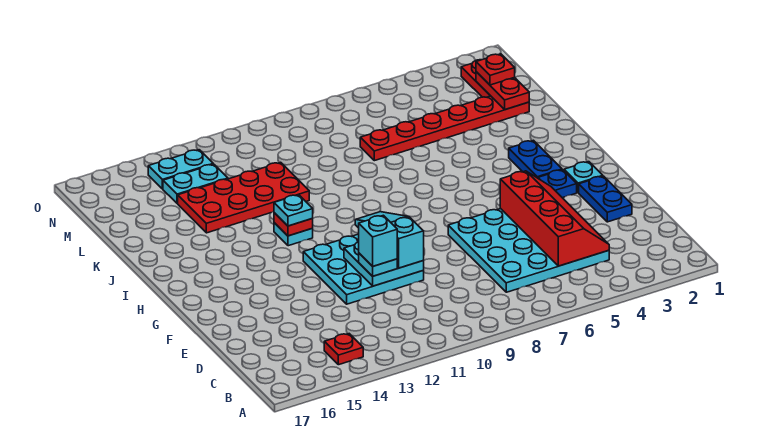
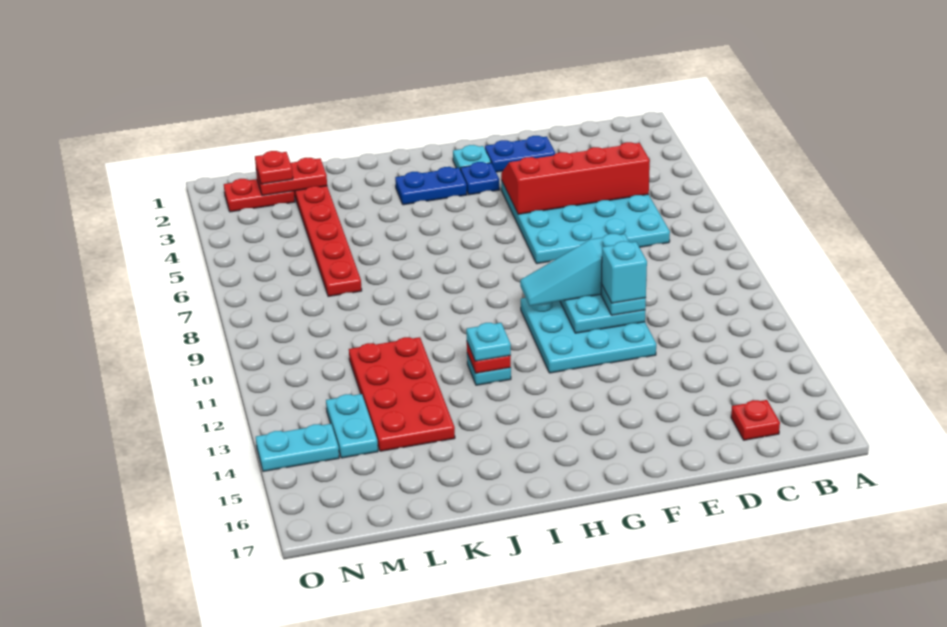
red plate B14 level 1 -> red plate C16 level 1
cyan plate N13:N14 level 1 -> cyan plate N14:O14 level 1

